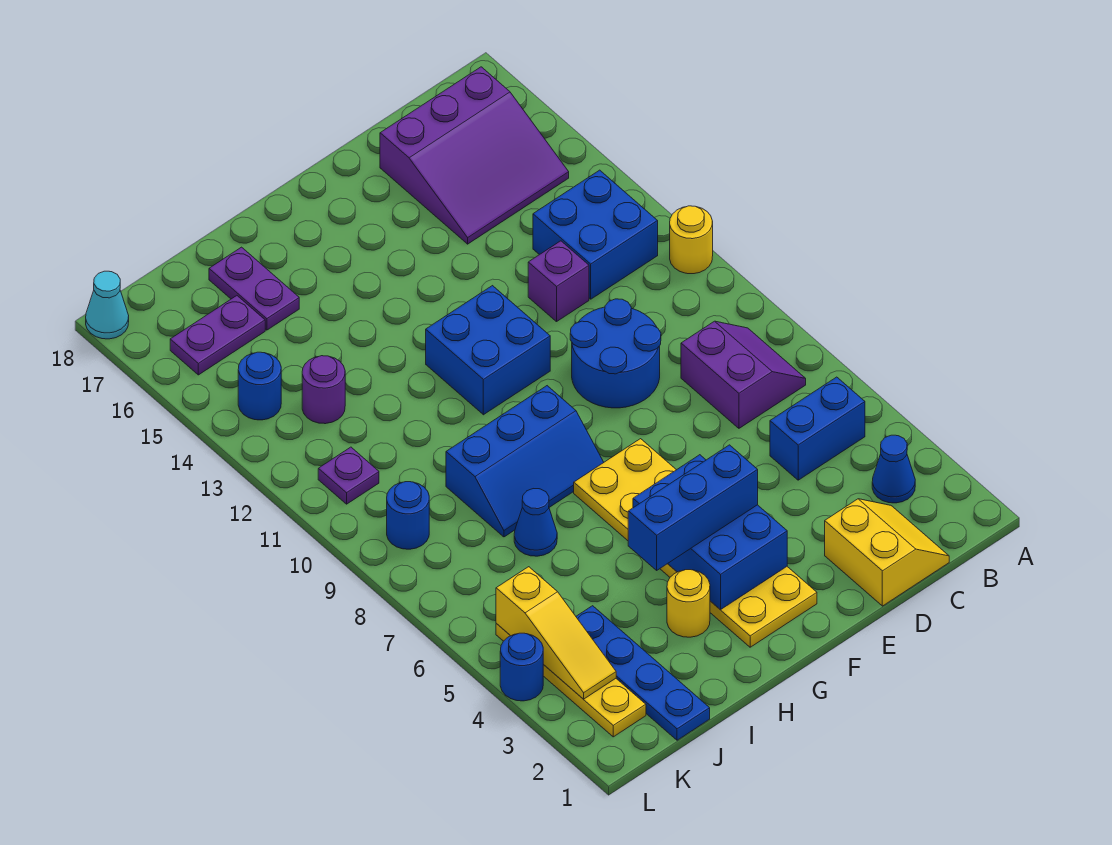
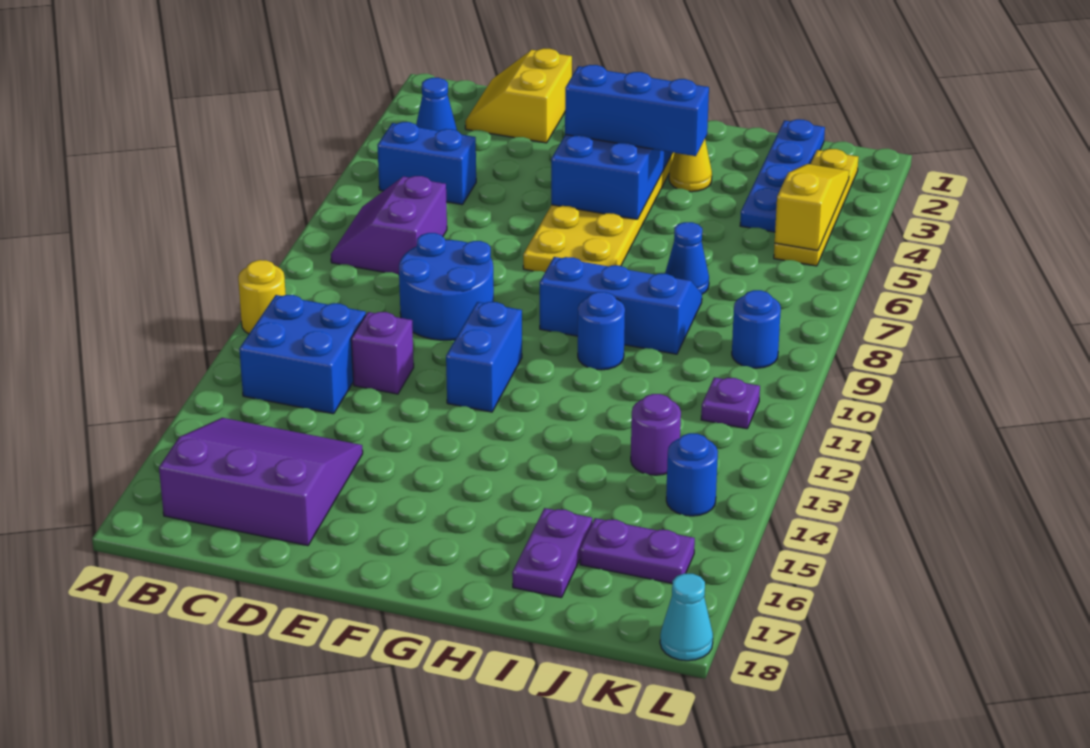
blue brick F11:G12 level 1 -> blue brick F11:F12 level 1
yellow round brick H3 level 1 -> yellow cone H3 level 1
blue round brick L4 level 1 -> blue round brick H10 level 1

